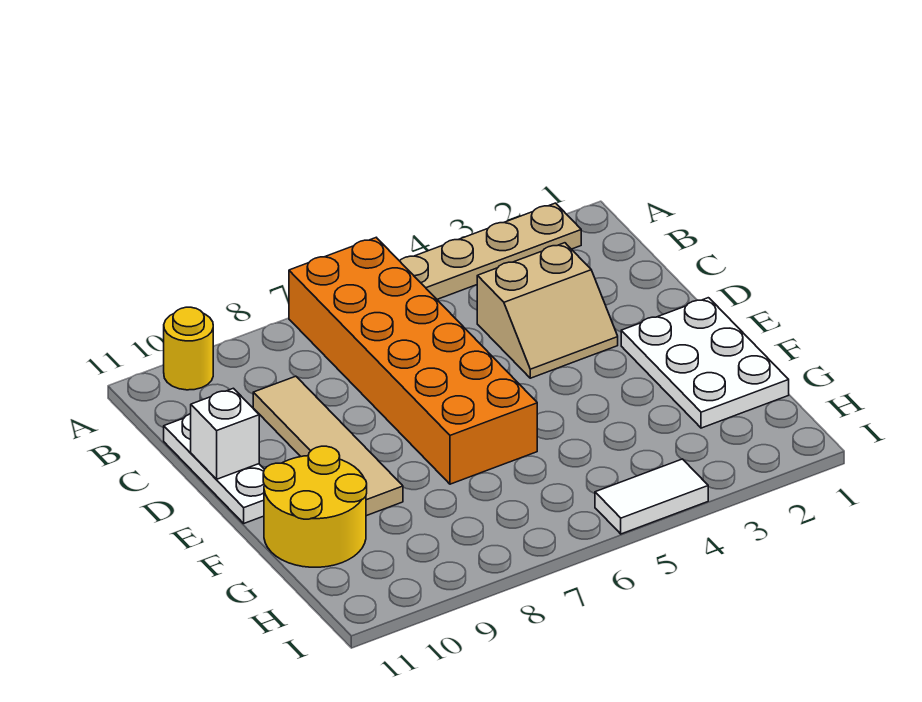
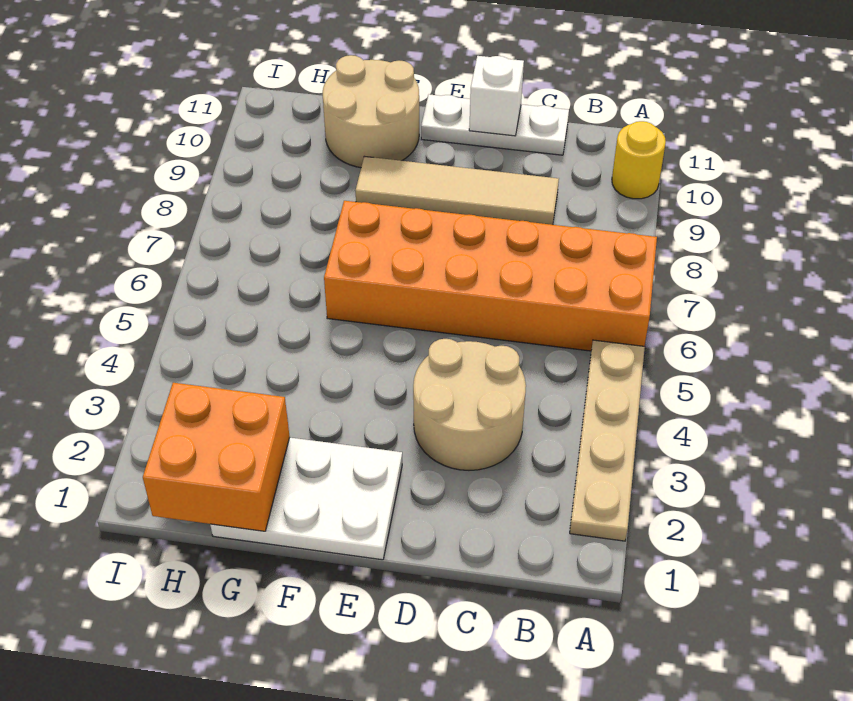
tan slope C3:D4 level 1 top C -> tan round brick C3:D4 level 1
yellow round brick F10:G11 level 1 -> tan round brick F10:G11 level 1
none -> orange brick G1:H2 level 2
white tile I4:I5 level 1 -> none

